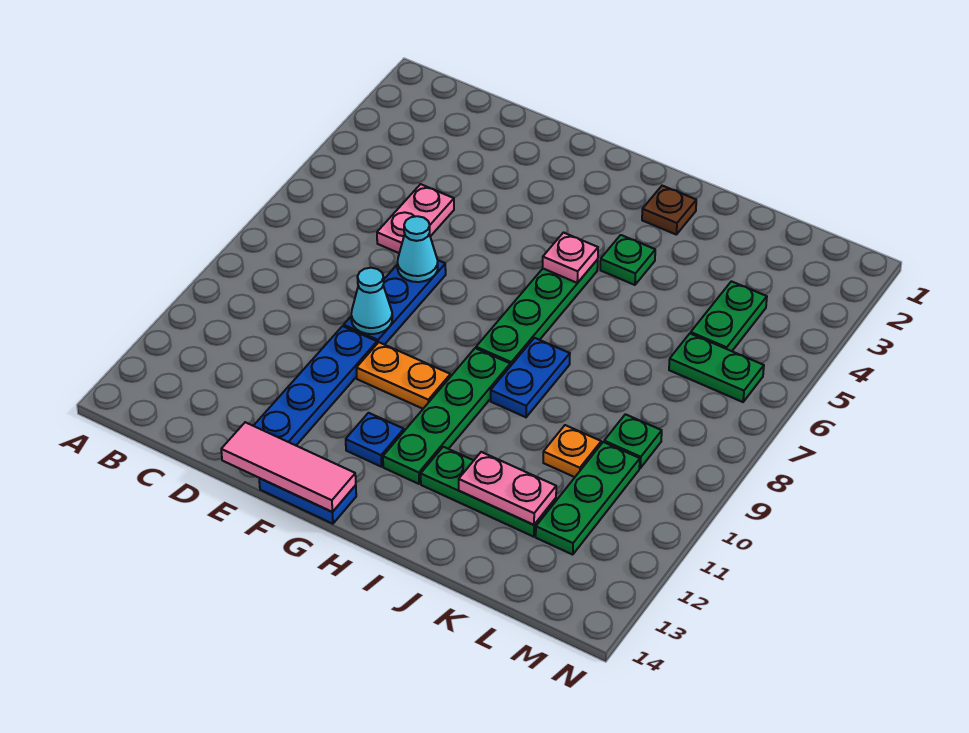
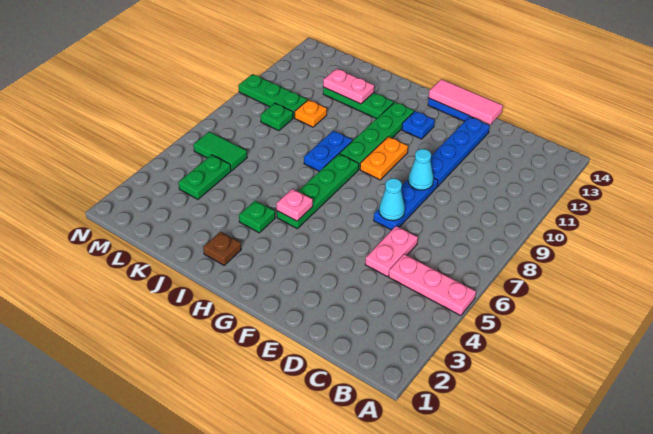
none -> pink plate A5:C5 level 1
orange plate F10:G10 level 1 -> orange plate G9:G10 level 1
green plate L6:M6 level 1 -> green tile L6:M6 level 1
green plate L10:L12 level 1 -> green plate L10:N10 level 1

